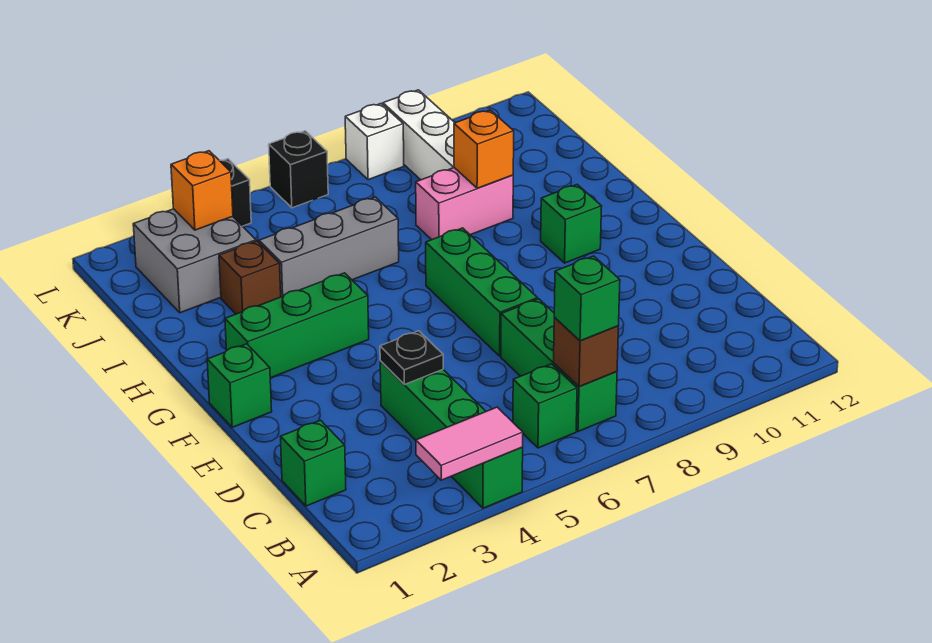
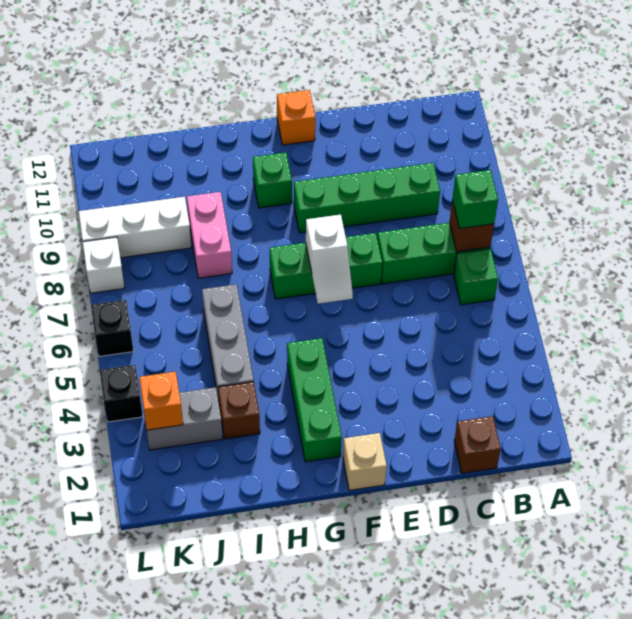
pink tile A3:A4 level 2 -> none
green brick A4:D4 level 1 -> green brick C9:F9 level 1
green brick C1 level 1 -> brown brick C1 level 1
black plate D4 level 2 -> none
green brick F1 level 1 -> tan brick F1 level 1
none -> white slope F6:F7 level 2 top 7
orange brick I9 level 2 -> orange brick F12 level 1
grey brick J2:K3 level 1 -> grey brick J3:K3 level 1

